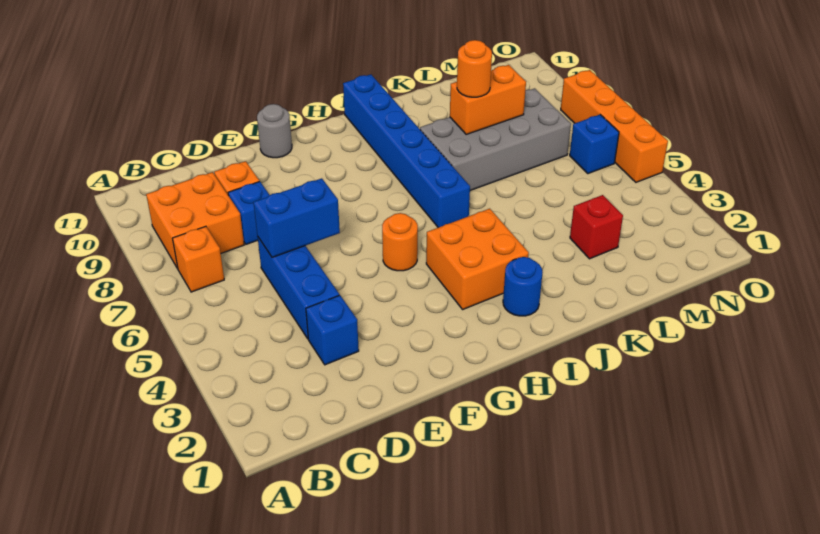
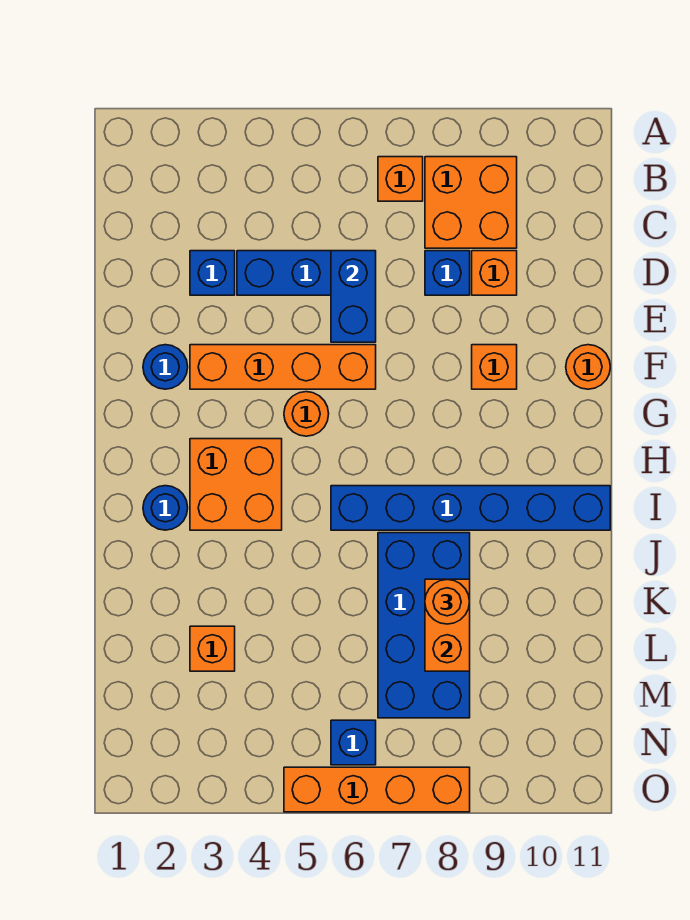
none -> blue round brick F2 level 1
none -> orange brick F3:F6 level 1
none -> orange brick F9 level 1
grey round brick F11 level 1 -> orange round brick F11 level 1
grey brick J7:M8 level 1 -> blue brick J7:M8 level 1
red brick L3 level 1 -> orange brick L3 level 1

